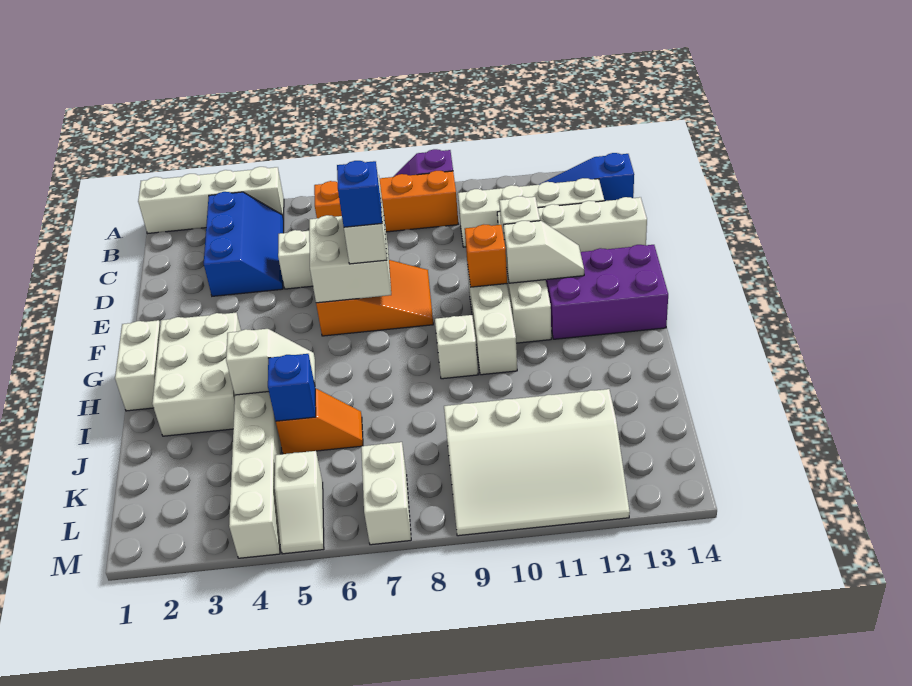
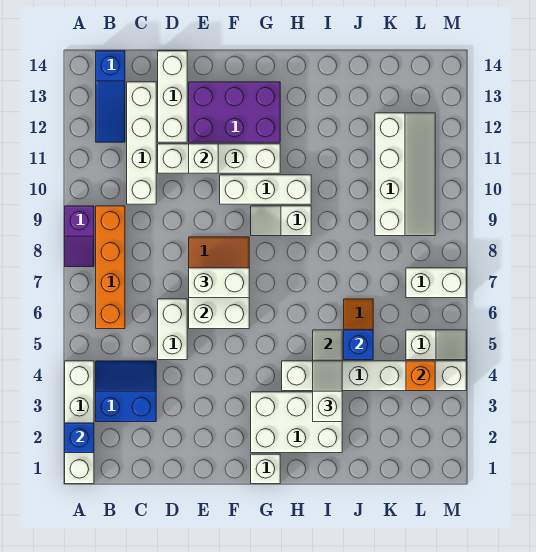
blue slope B3:D4 level 1 top 3 -> blue slope B3:C4 level 1 top 3
blue brick F7 level 4 -> blue brick A2 level 2
orange brick F10 level 2 -> orange brick L4 level 2
white slope F11:F12 level 2 top 11 -> white slope I3:I4 level 3 top 3
purple brick F12:G14 level 1 -> purple brick E12:G13 level 1
white brick G1:H1 level 1 -> white brick G1 level 1
white slope K9:M12 level 1 top K -> white slope K9:L12 level 1 top K

